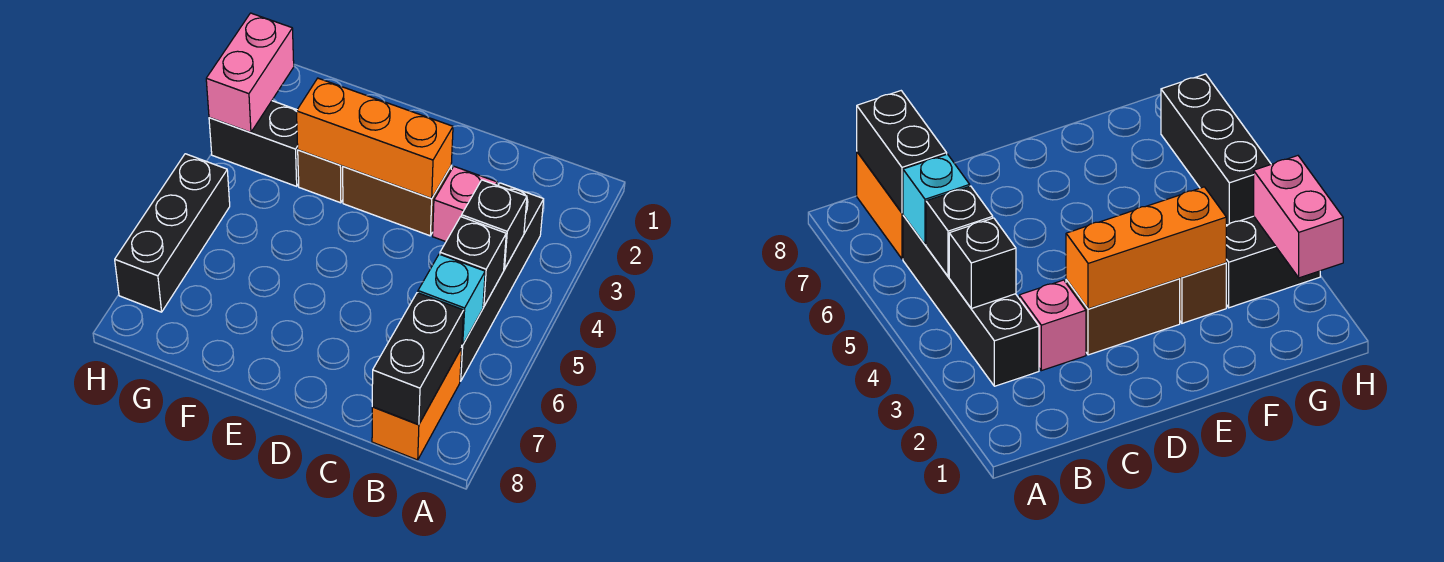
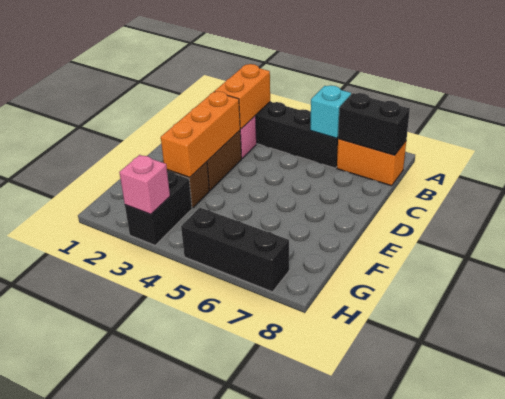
none -> orange brick B3:C3 level 2
black brick B4 level 2 -> none
black brick B5 level 2 -> none
pink brick H2:H3 level 2 -> pink brick H3 level 2

